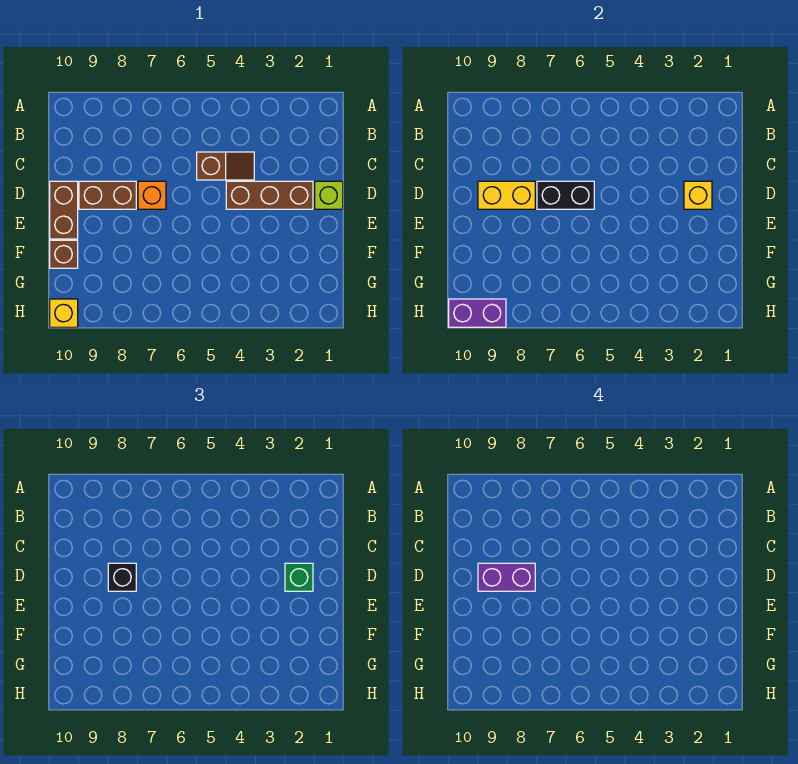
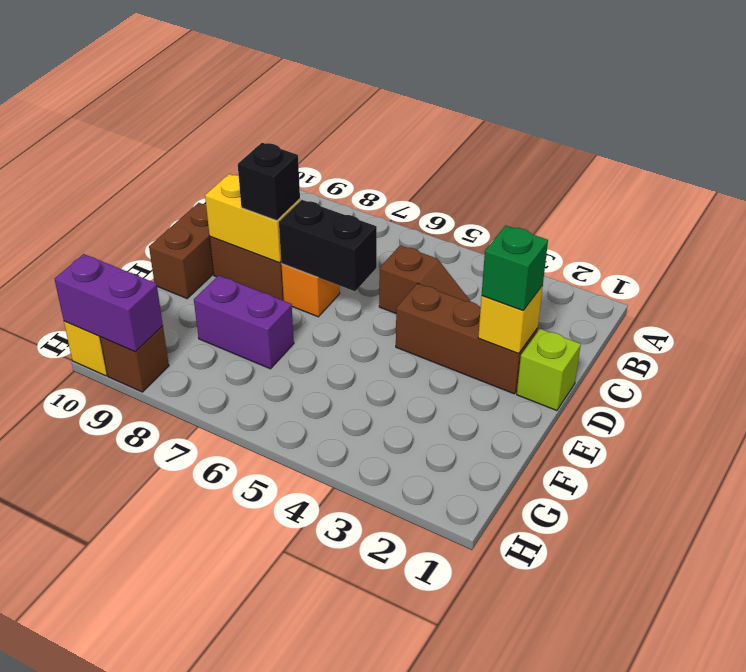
purple brick D8:D9 level 4 -> purple brick F7:F8 level 1
brown brick F10 level 1 -> brown brick H9 level 1

